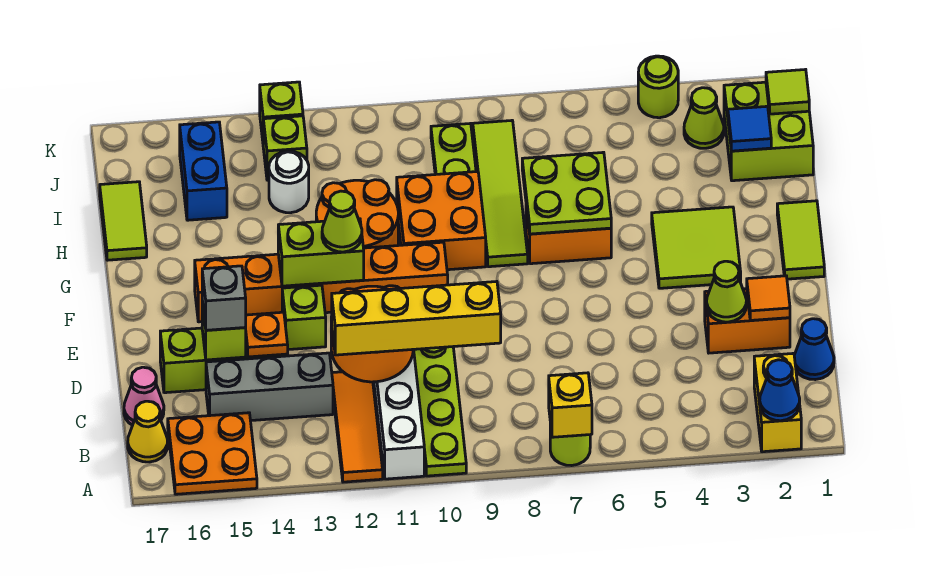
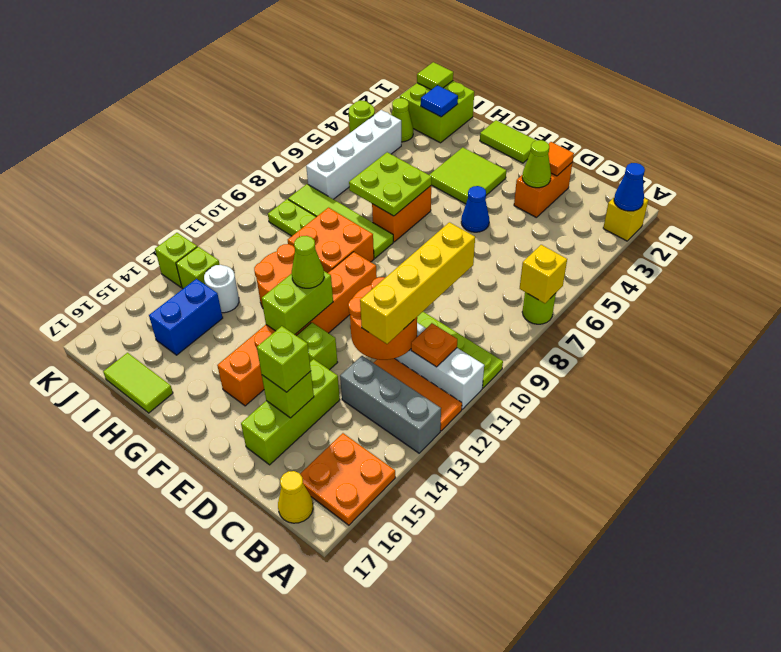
yellow brick A2:B2 level 1 -> yellow brick A2 level 1
blue cone C1 level 1 -> blue cone E5 level 1
grey brick C13:C15 level 1 -> grey brick A13:C13 level 1
pink cone C17 level 1 -> none
orange plate D14 level 2 -> orange plate B11 level 2
grey brick D15 level 3 -> lime brick D15 level 3
blue brick I15:J15 level 1 -> blue brick I14:I15 level 1
none -> white brick J4:J7 level 1

